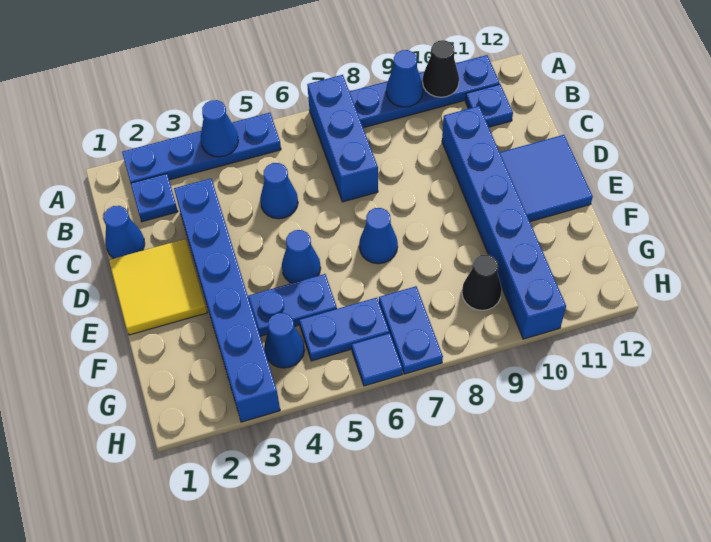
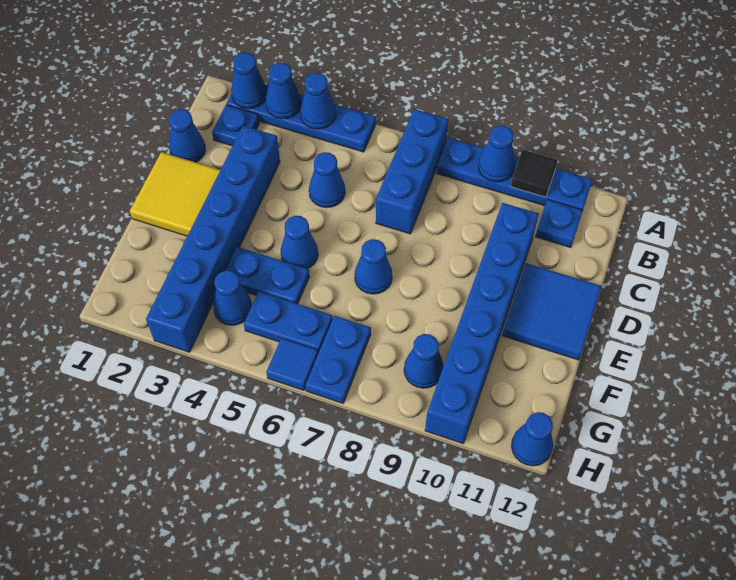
none -> blue cone A2 level 2
none -> blue cone A3 level 2
black cone A10 level 2 -> black tile A10 level 2
black cone G9 level 1 -> blue cone G9 level 1
none -> blue cone H12 level 1

